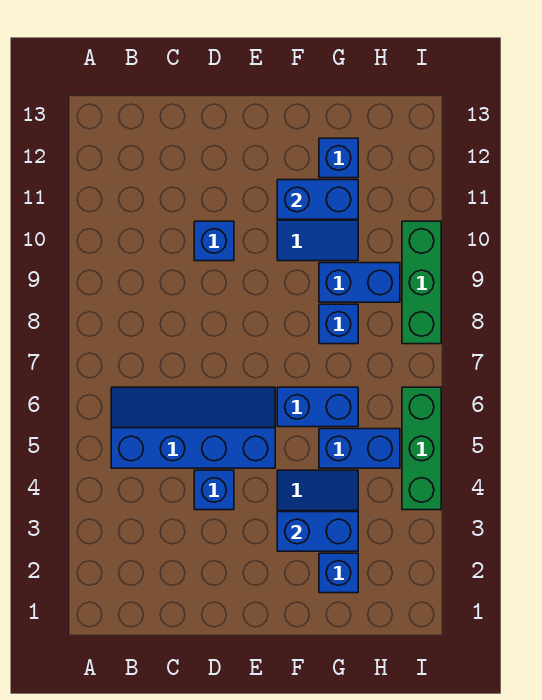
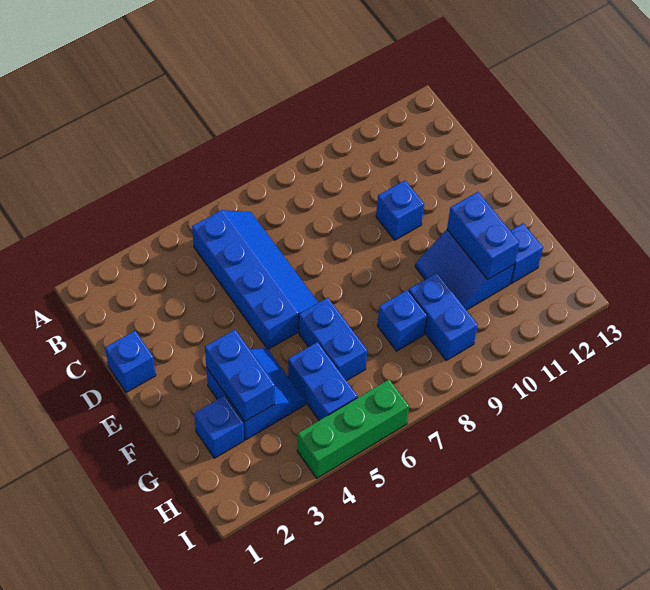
blue brick D4 level 1 -> blue brick D1 level 1
green brick I8:I10 level 1 -> none

